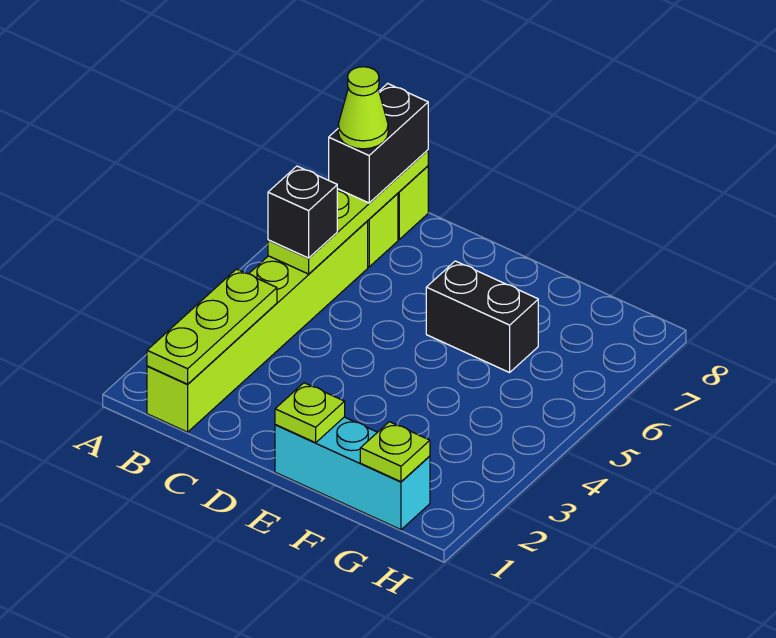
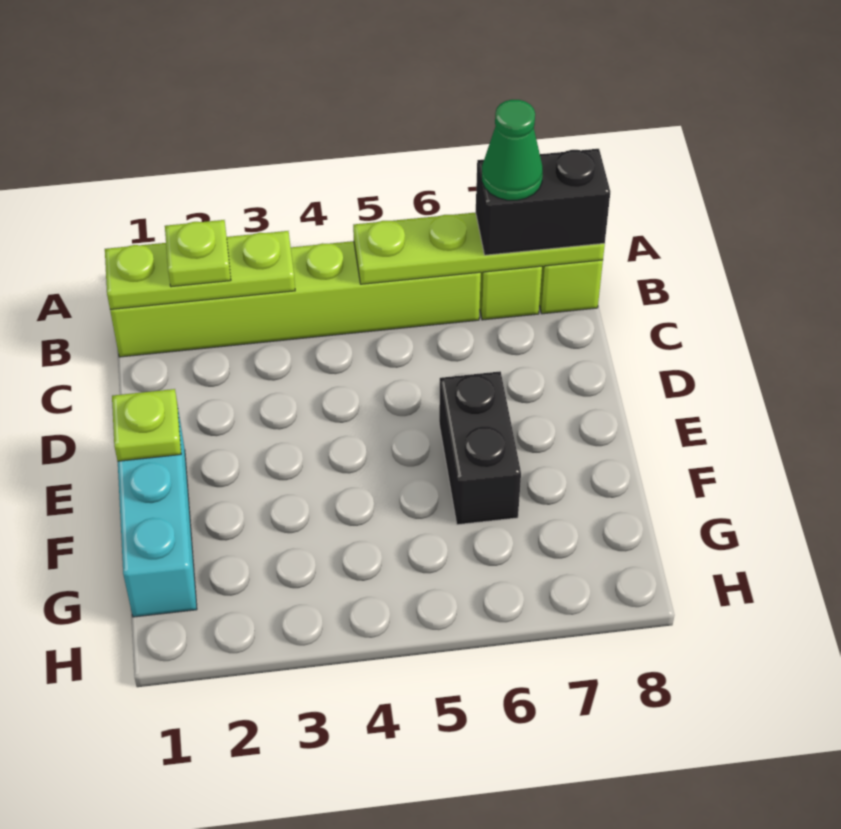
black brick B5 level 3 -> none
lime cone B7 level 4 -> green cone B7 level 4
lime plate G1 level 2 -> lime plate B2 level 3

